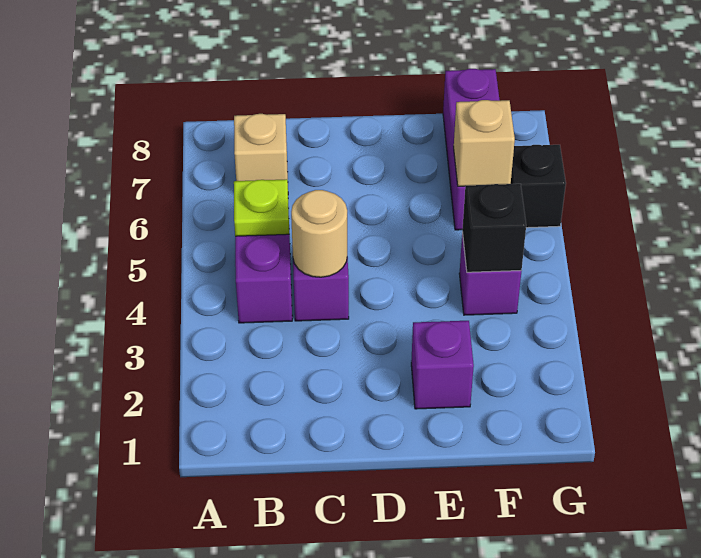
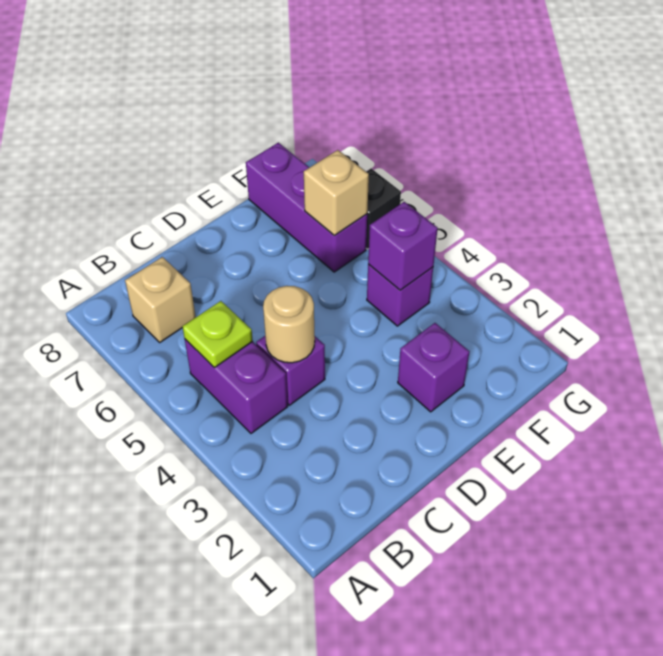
black brick F4 level 2 -> purple brick F4 level 2

